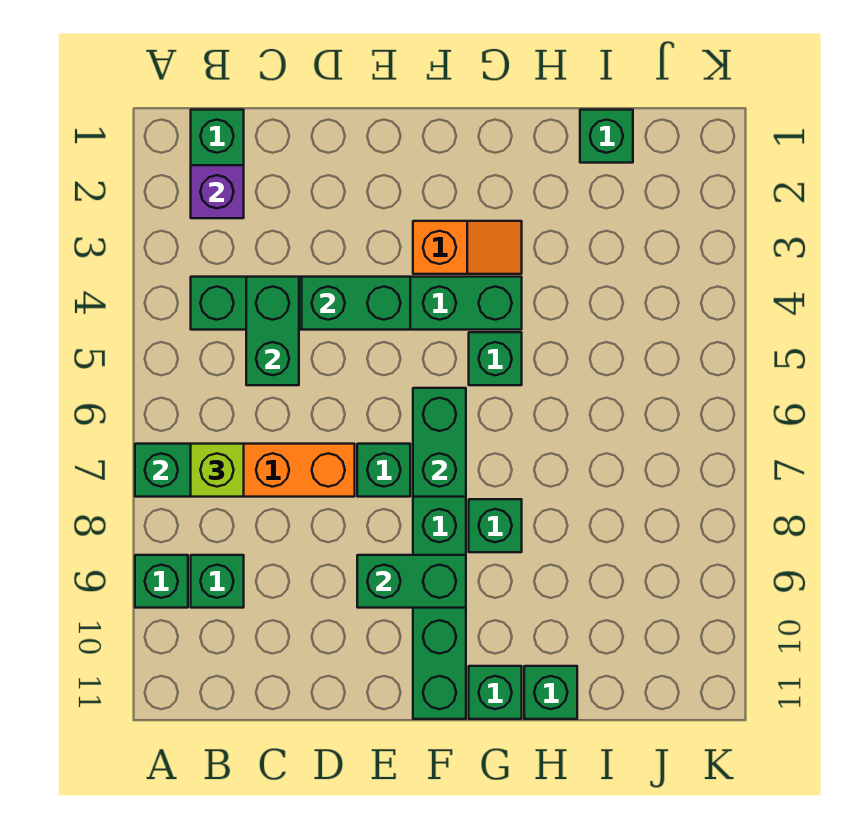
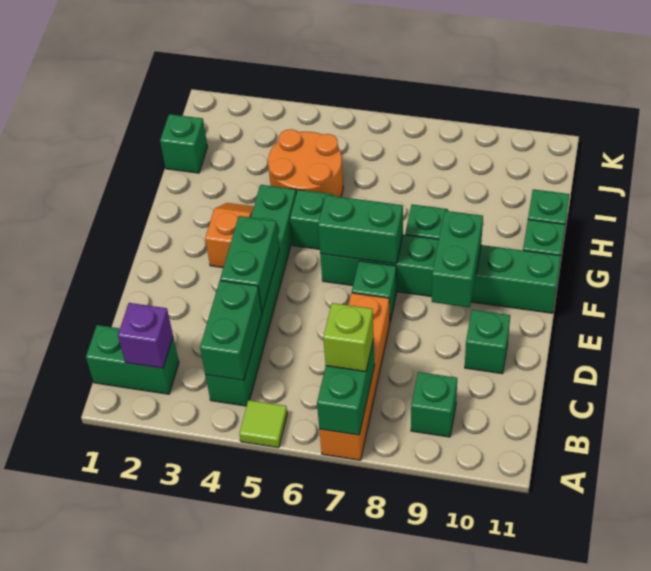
none -> lime tile A5 level 1
green brick A9 level 1 -> green brick D10 level 1
green brick C4:C5 level 2 -> green brick B4:C4 level 2
none -> orange round brick H4:I5 level 1

